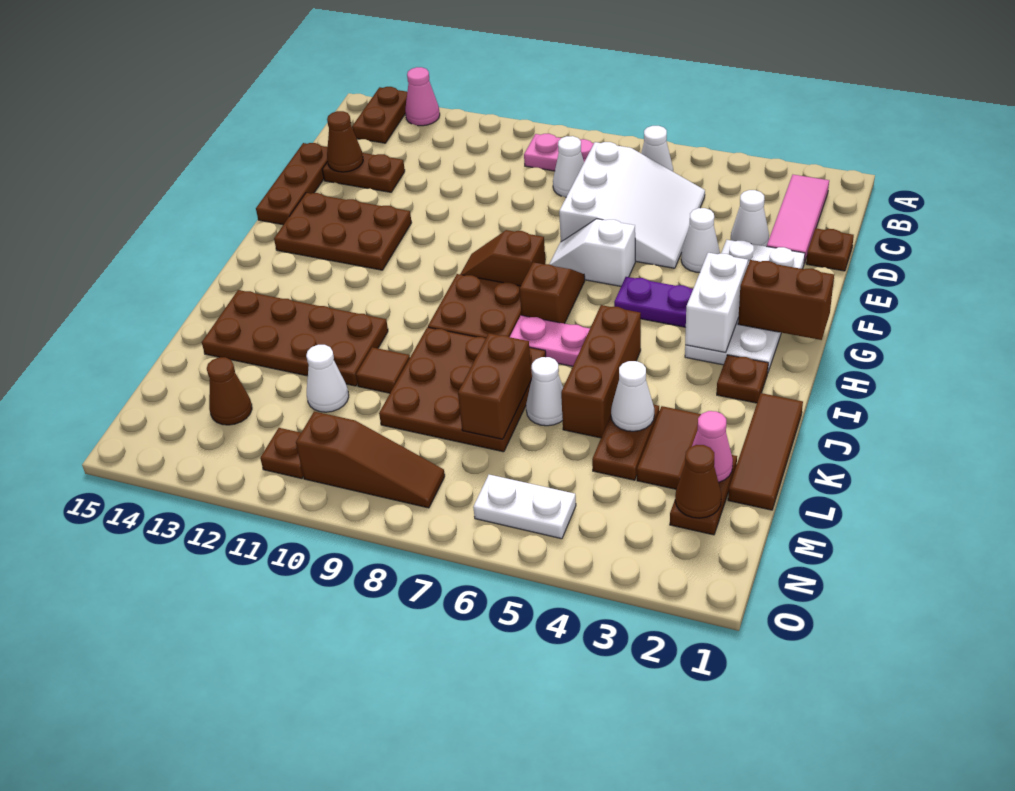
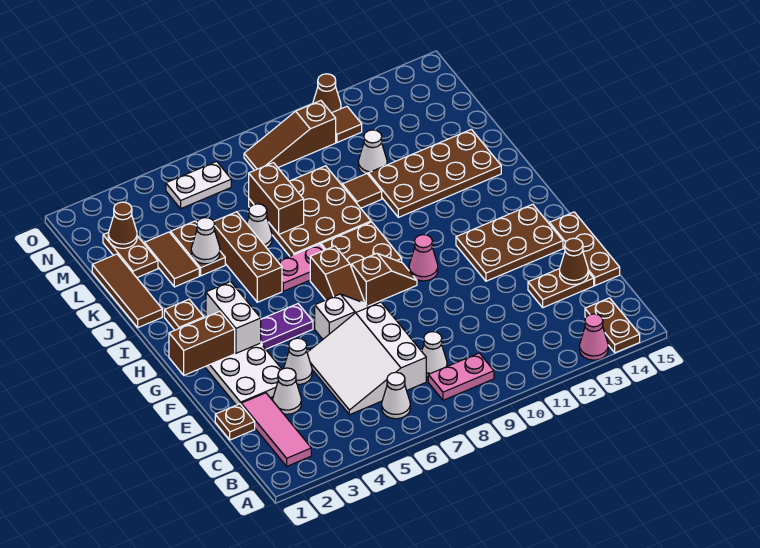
pink cone L2 level 2 -> pink cone G10 level 1
brown cone M13 level 1 -> brown cone O11 level 1
brown plate N11 level 1 -> brown tile N11 level 1

